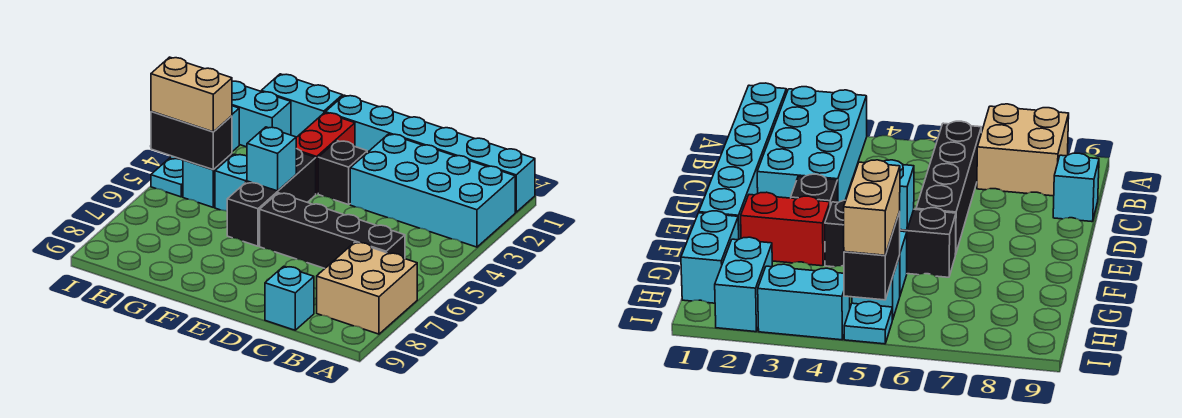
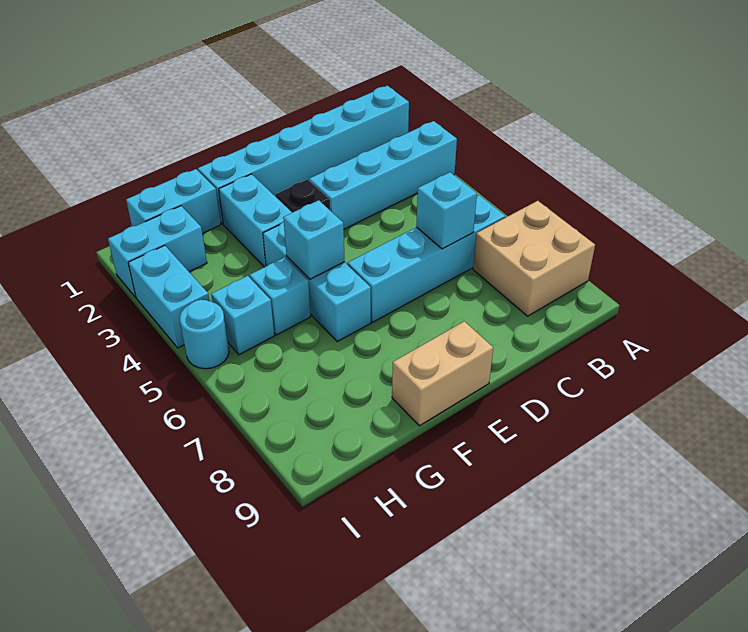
cyan brick A2:D3 level 1 -> cyan brick A3:D3 level 1
black brick B6:E6 level 1 -> cyan brick B6:E6 level 1
cyan brick C9 level 1 -> cyan brick C6 level 2
red brick F2:F3 level 1 -> cyan brick F2:F3 level 1
black brick F4:F6 level 1 -> cyan brick F4:F6 level 1
black brick H5:I5 level 2 -> none
tan brick H5:I5 level 3 -> tan brick E9:F9 level 1
cyan plate I5 level 1 -> cyan round brick I5 level 1

